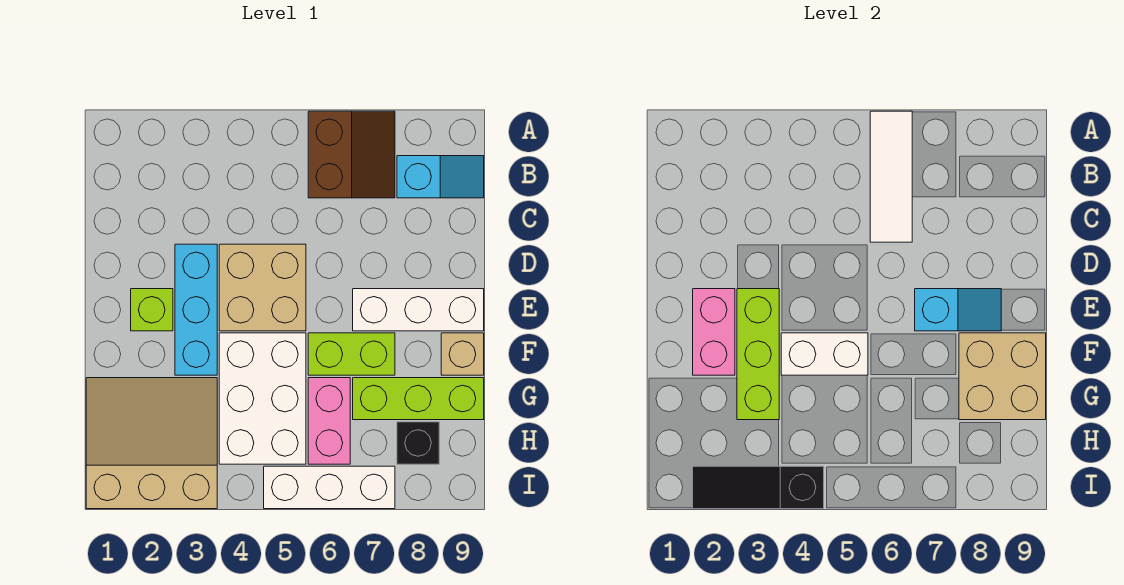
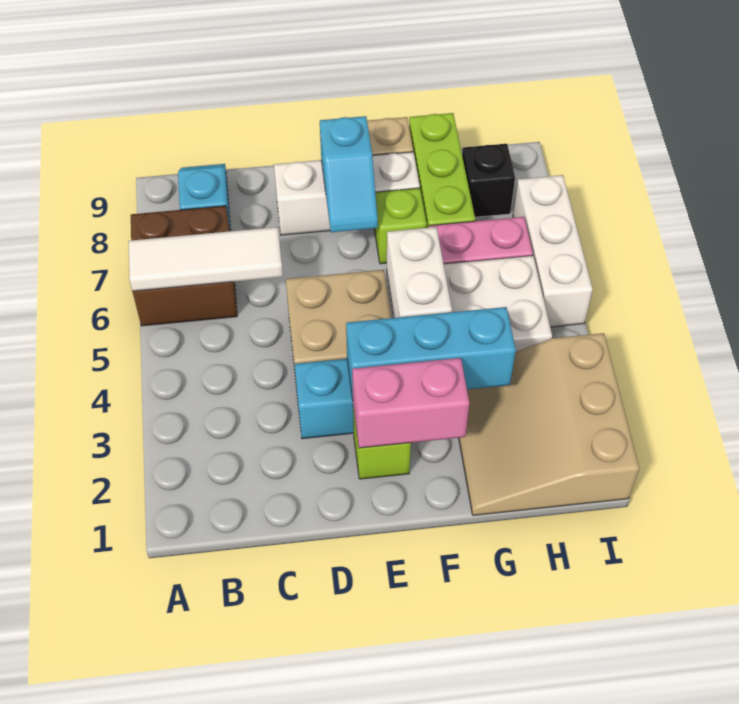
brown slope A6:B7 level 1 top 6 -> brown brick A6:B7 level 1
lime brick E3:G3 level 2 -> cyan brick E3:G3 level 2
white brick E7:E9 level 1 -> white brick D8:F8 level 1
cyan slope E7:E8 level 2 top 7 -> cyan slope E7:E8 level 2 top 8
lime brick F6:F7 level 1 -> lime brick F7 level 1
tan brick F8:G9 level 2 -> none
black slope I2:I4 level 2 top 4 -> none

